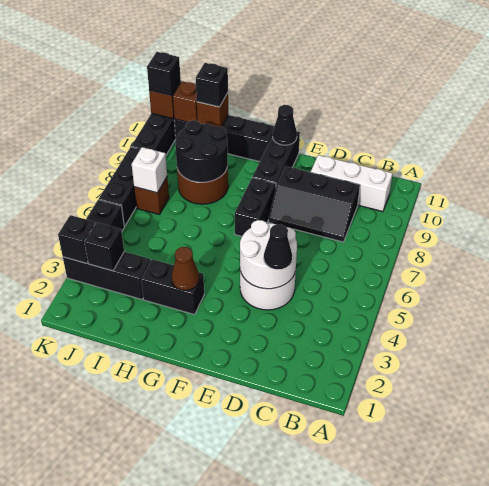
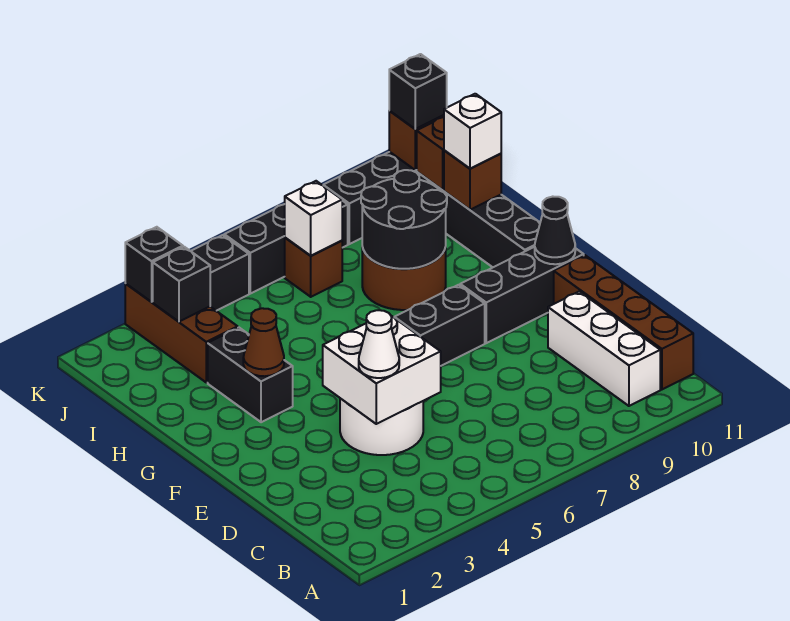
none -> brown brick B11:E11 level 1
black slope C8:E9 level 1 top 9 -> none
white round brick D4:E5 level 2 -> white brick D4:E5 level 2
black cone D4 level 3 -> white cone D4 level 3
black brick I3:K3 level 1 -> brown brick I3:K3 level 1
black brick I11 level 3 -> white brick I11 level 3

